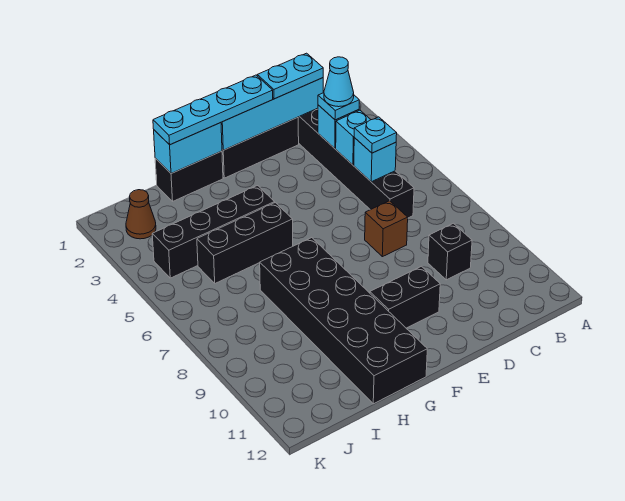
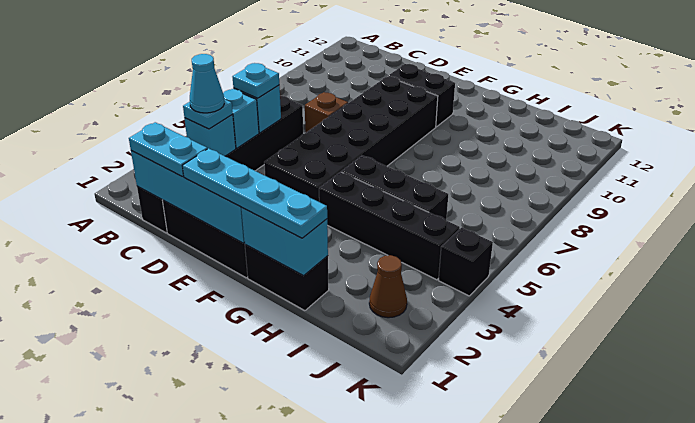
black brick C9 level 1 -> black brick K4 level 1
black brick G7:H12 level 1 -> black brick E4:F9 level 1

